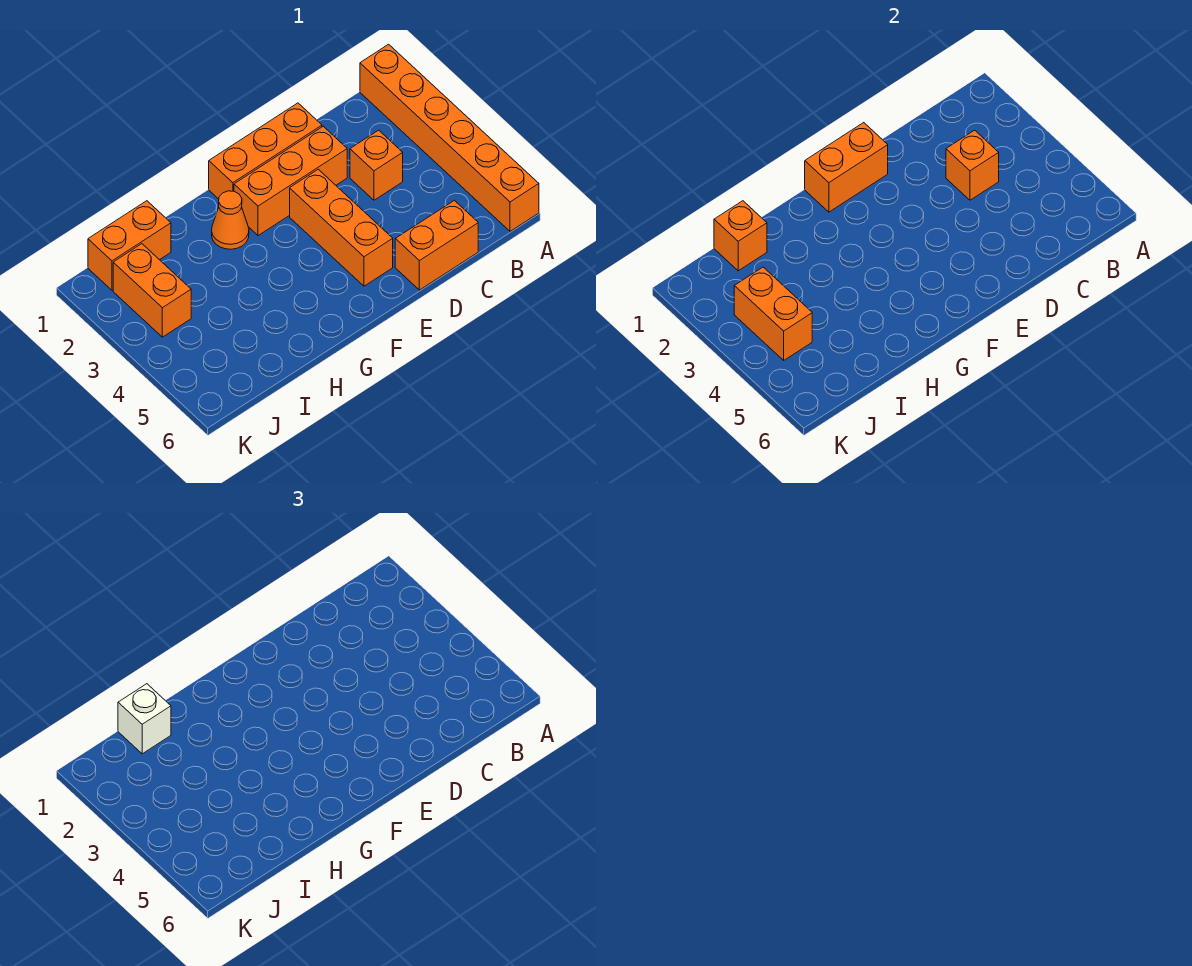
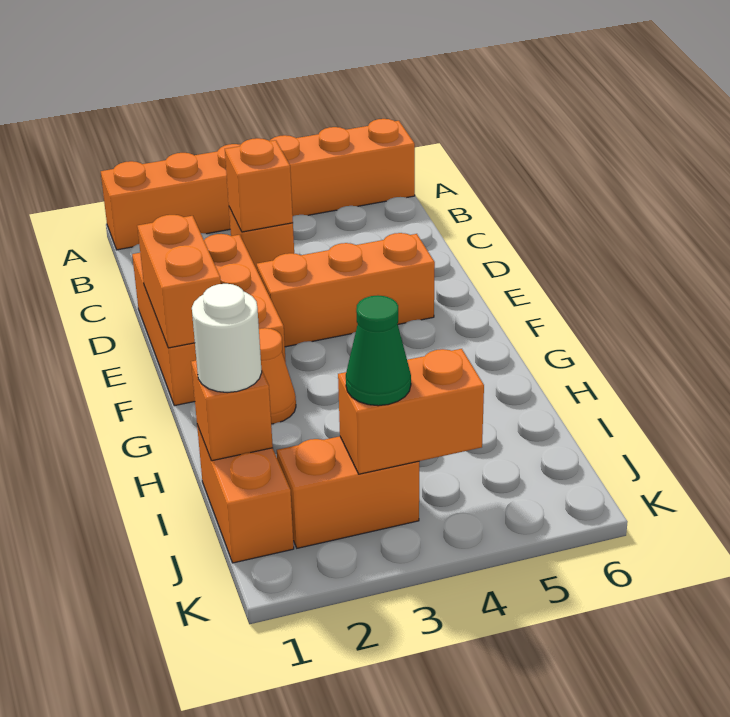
orange brick C6:D6 level 1 -> none
white brick I1 level 3 -> white round brick I1 level 3
none -> green cone J3 level 3

